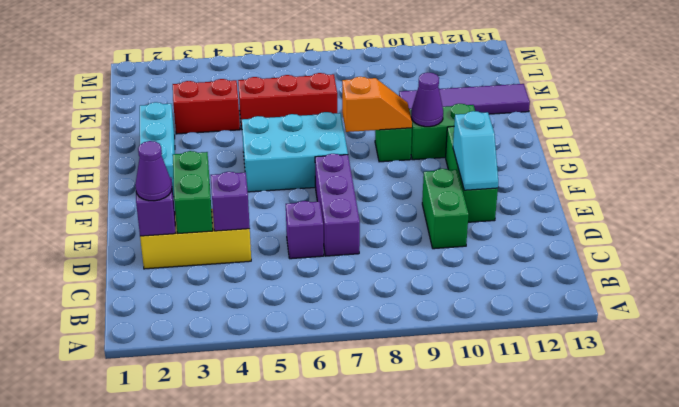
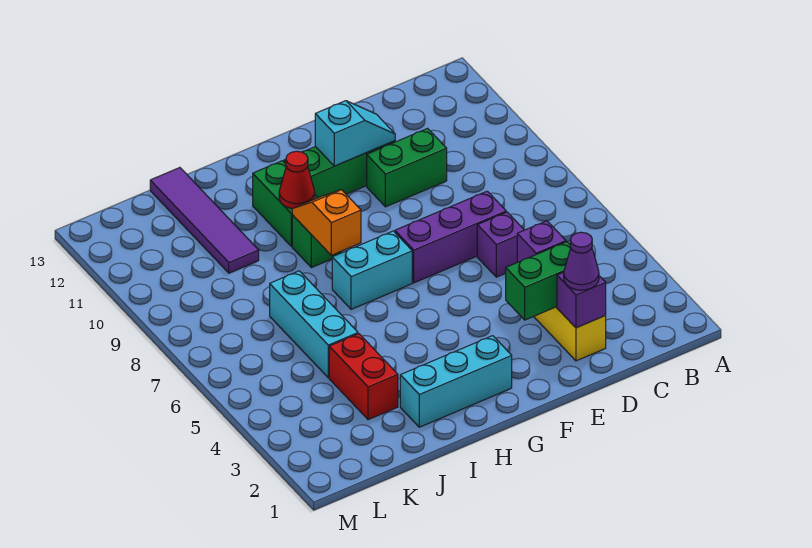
cyan brick G5:H7 level 1 -> cyan brick G7:H7 level 1
purple cone H10 level 2 -> red cone H10 level 2
red brick J5:J7 level 1 -> cyan brick J5:J7 level 1

